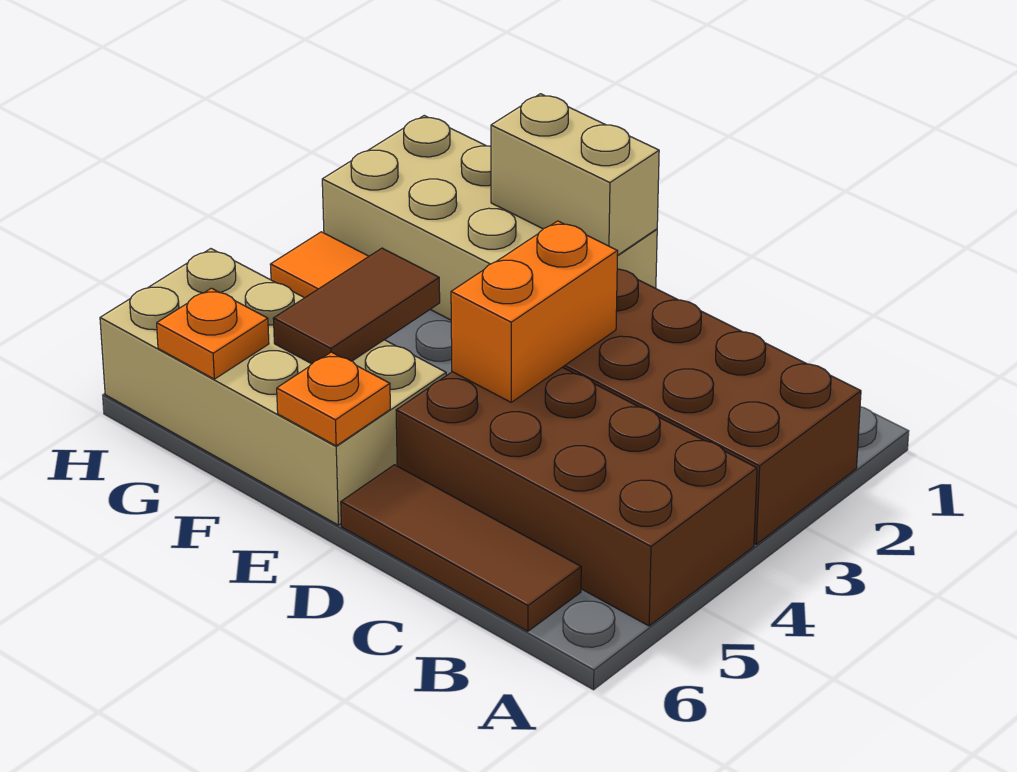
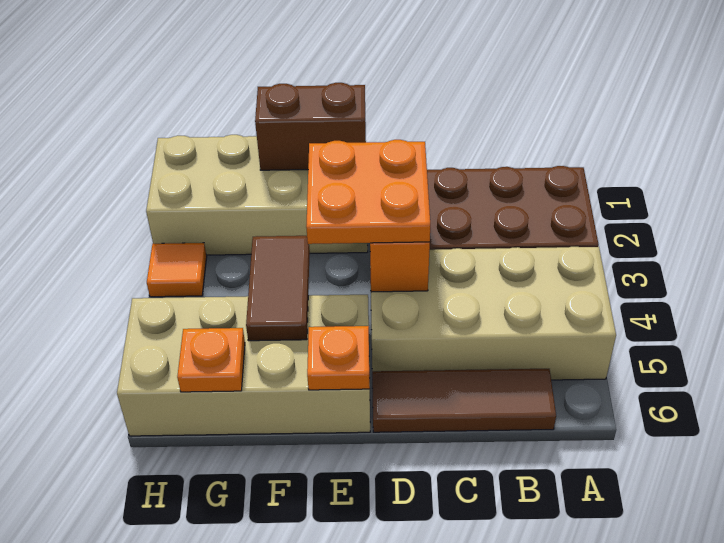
brown brick A4:D5 level 1 -> tan brick A4:D5 level 1
none -> orange plate D3:E4 level 3
tan brick E1:F1 level 2 -> brown brick E1:F1 level 2

